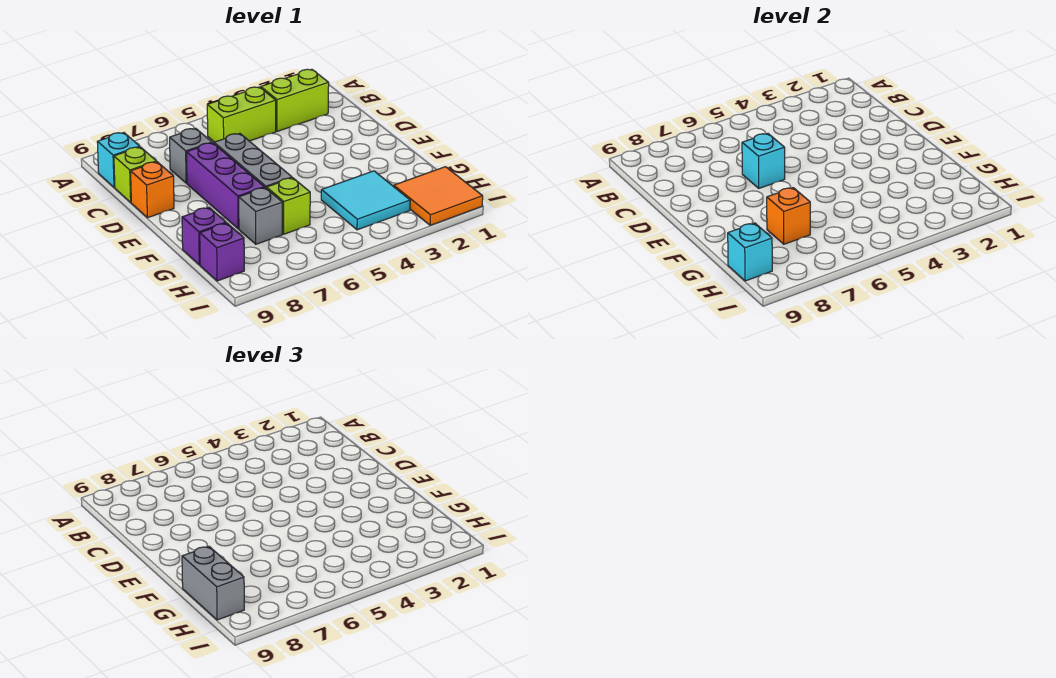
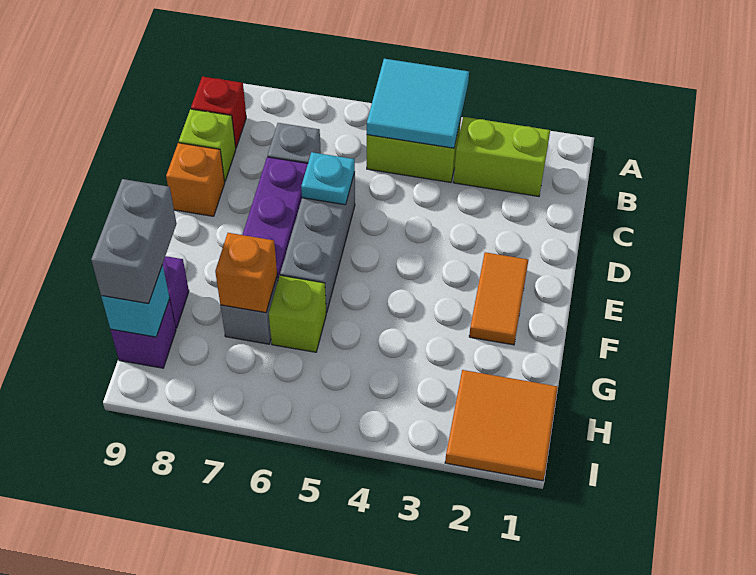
cyan brick B9 level 1 -> red brick B9 level 1
cyan brick D6 level 2 -> cyan plate D6 level 2
none -> orange tile E2:F2 level 1
cyan tile G3:H4 level 1 -> cyan tile A4:B5 level 2

